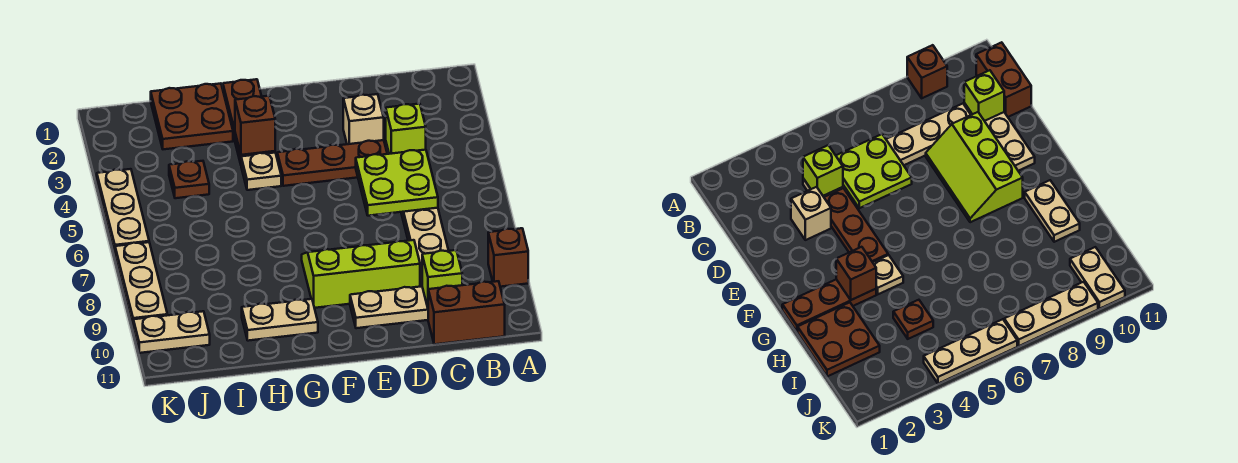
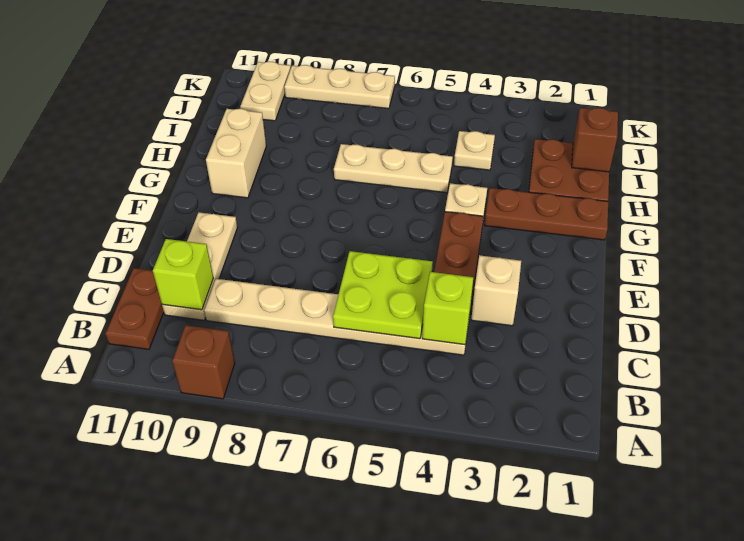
brown brick B11:C11 level 1 -> brown plate B11:C11 level 1
lime slope D8:F9 level 1 top 9 -> none
brown brick G3 level 2 -> brown brick I1 level 2
tan plate G10:H10 level 1 -> tan brick G10:H10 level 1
brown plate I4 level 1 -> tan plate I4 level 1
tan plate K4:K6 level 1 -> tan plate H5:H7 level 1

